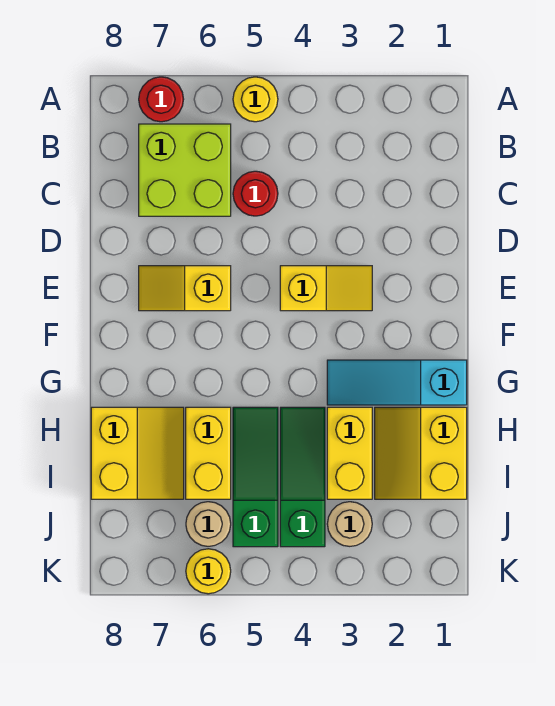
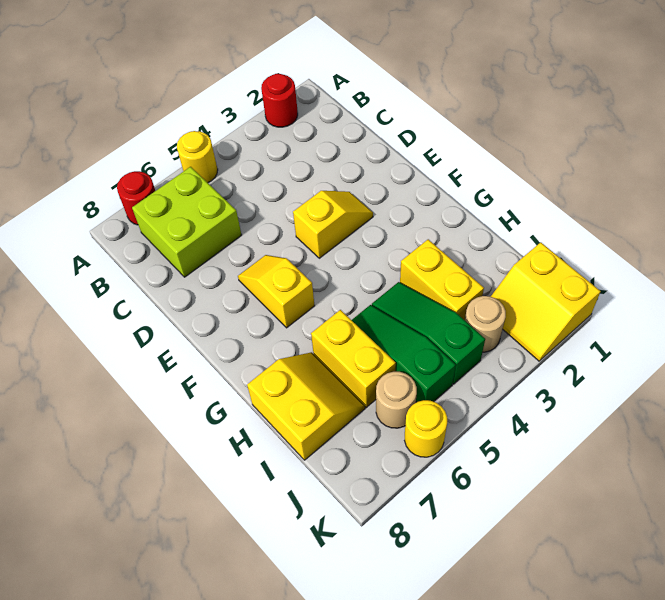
red round brick C5 level 1 -> red round brick A2 level 1
yellow slope E6:E7 level 1 top 6 -> yellow slope E6:F6 level 1 top F
cyan slope G1:G3 level 1 top 1 -> none
yellow slope H1:I2 level 1 top 1 -> yellow slope J1:K2 level 1 top 1

